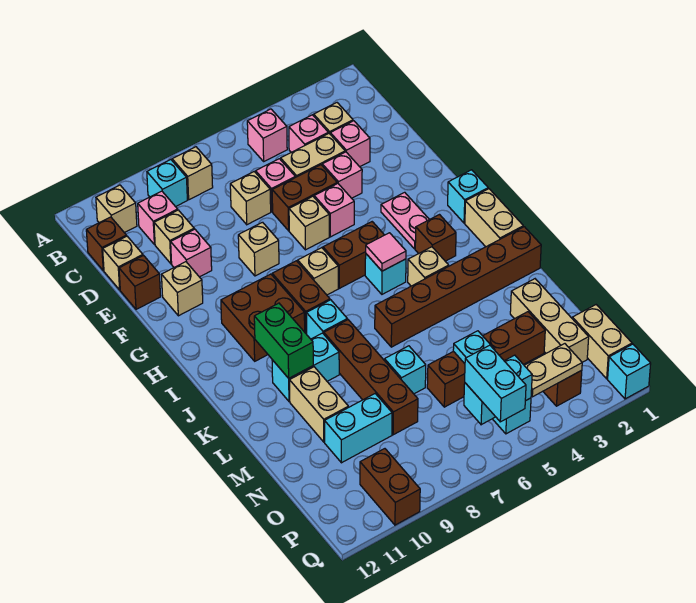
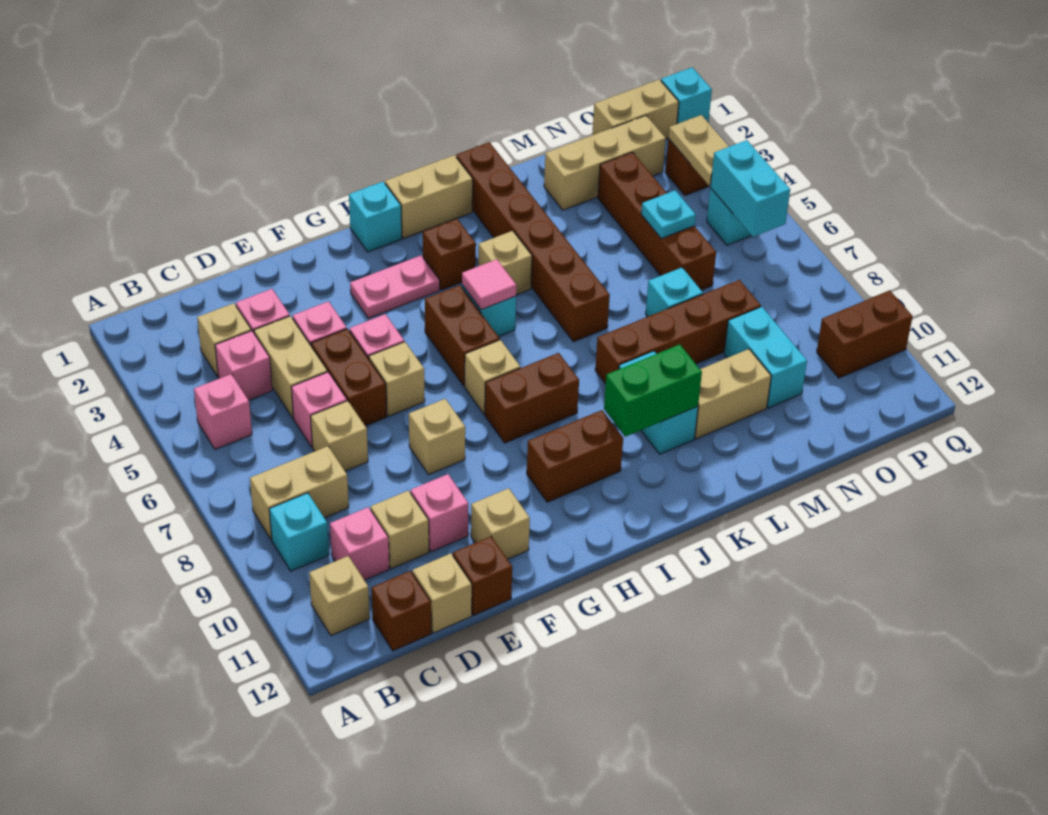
tan brick B8 level 1 -> tan brick B8:C8 level 1
brown brick H9:I10 level 1 -> brown brick H10:I10 level 1
cyan brick J8 level 1 -> none
cyan brick P6:Q6 level 3 -> none

